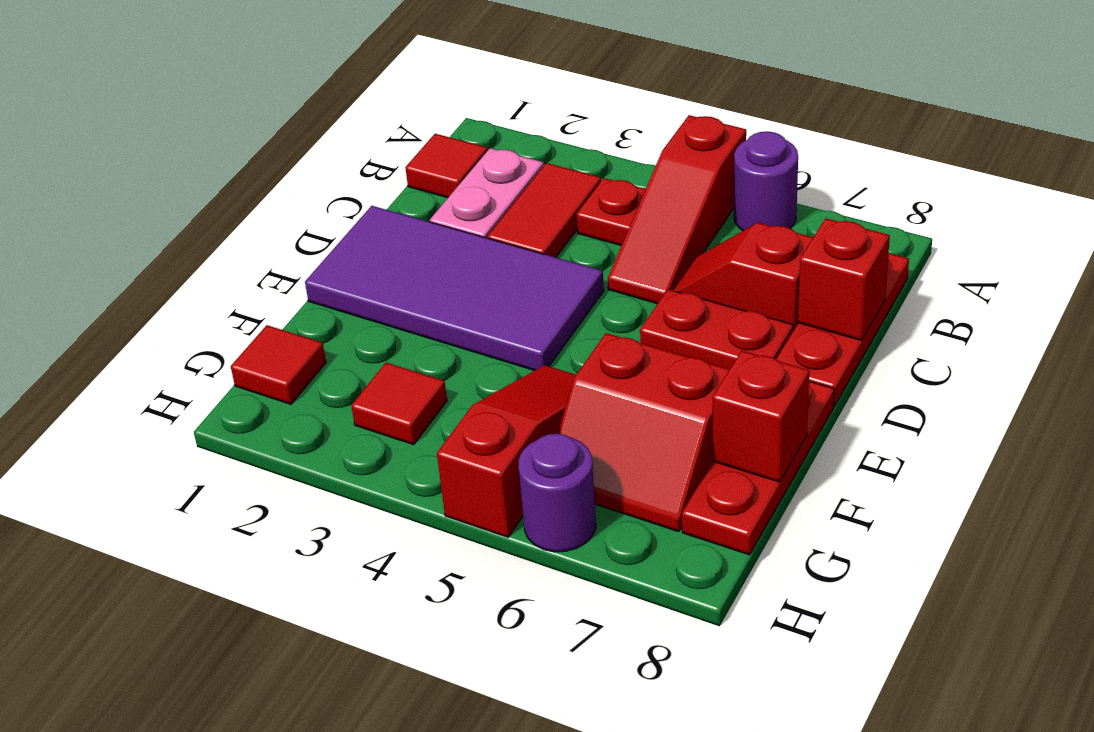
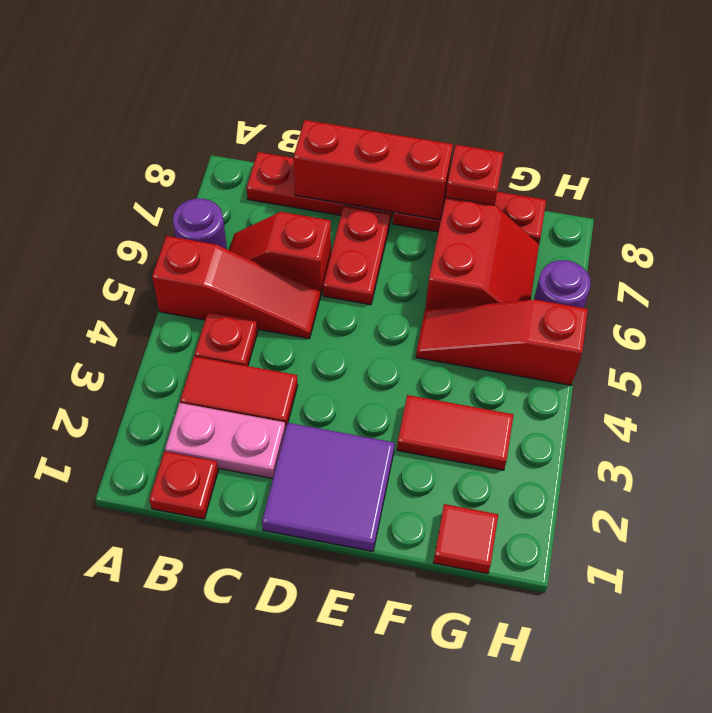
red tile B1 level 1 -> red plate B1 level 1
red slope C6:C7 level 1 top 7 -> red slope B6:C6 level 1 top C
red brick C8 level 2 -> red brick C8:E8 level 2
purple tile D1:E4 level 1 -> purple tile D1:E2 level 1
red tile G3 level 1 -> red tile F3:G3 level 1

